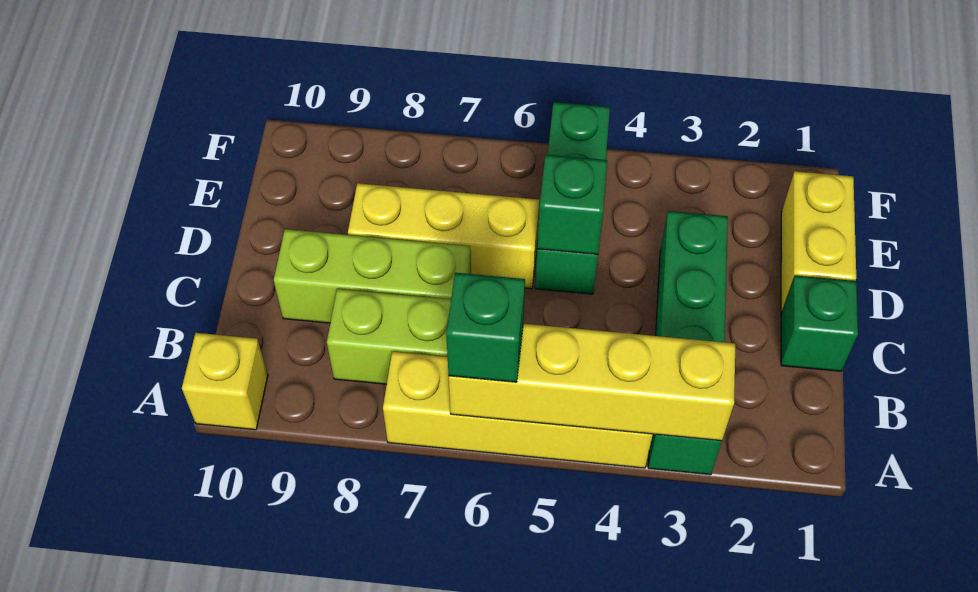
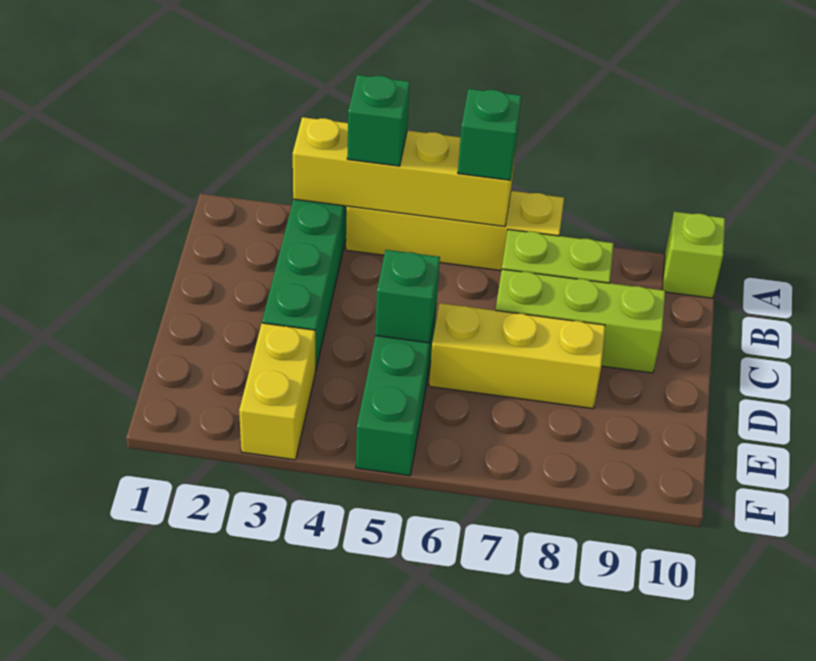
yellow brick A10 level 1 -> lime brick A10 level 1
green brick C1 level 1 -> green brick A4 level 3
yellow brick D1:E1 level 1 -> yellow brick E3:F3 level 1

